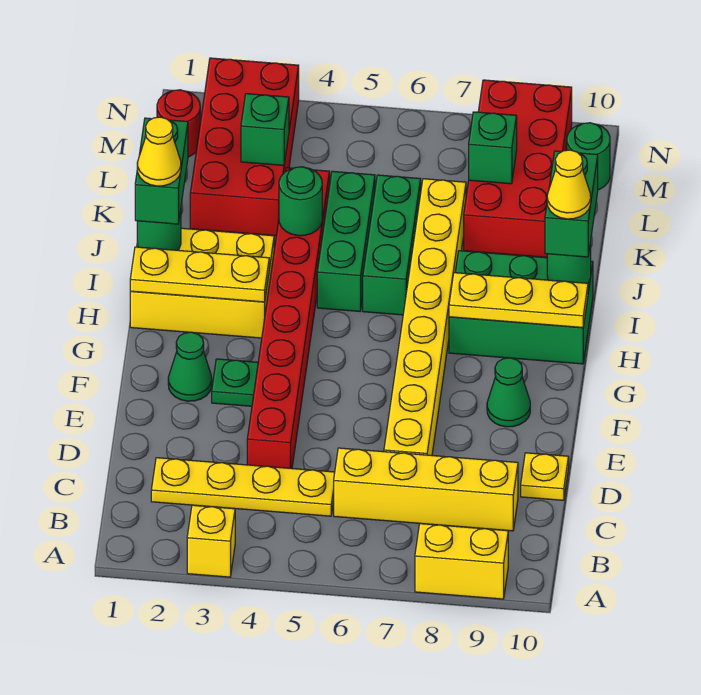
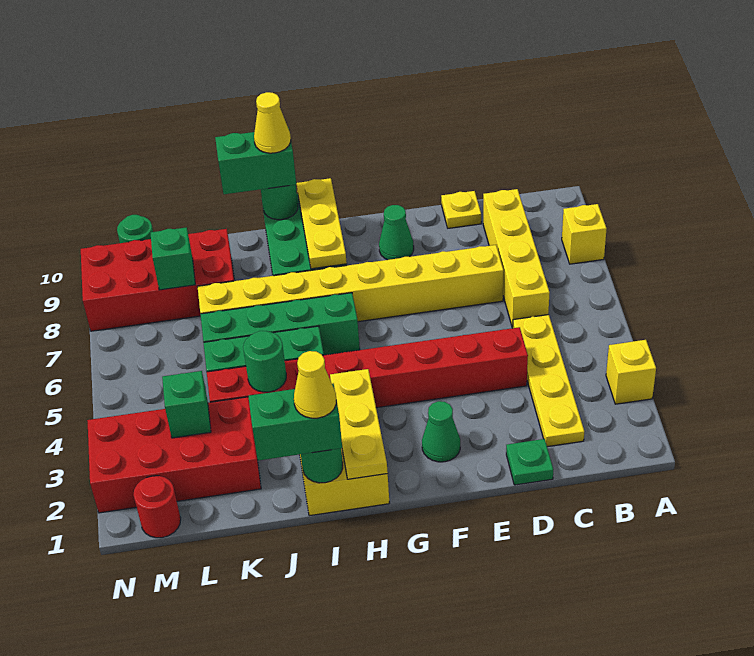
yellow brick A8:A9 level 1 -> yellow brick A8 level 1
green plate F3 level 1 -> green plate D1 level 1
green brick I6:K6 level 1 -> green brick H6:K6 level 1

